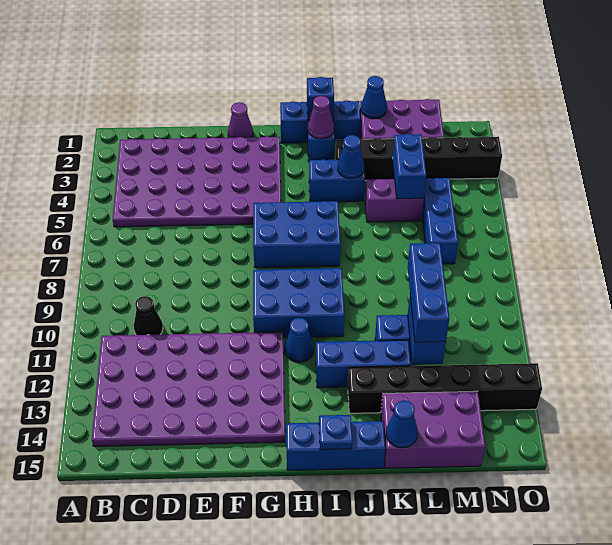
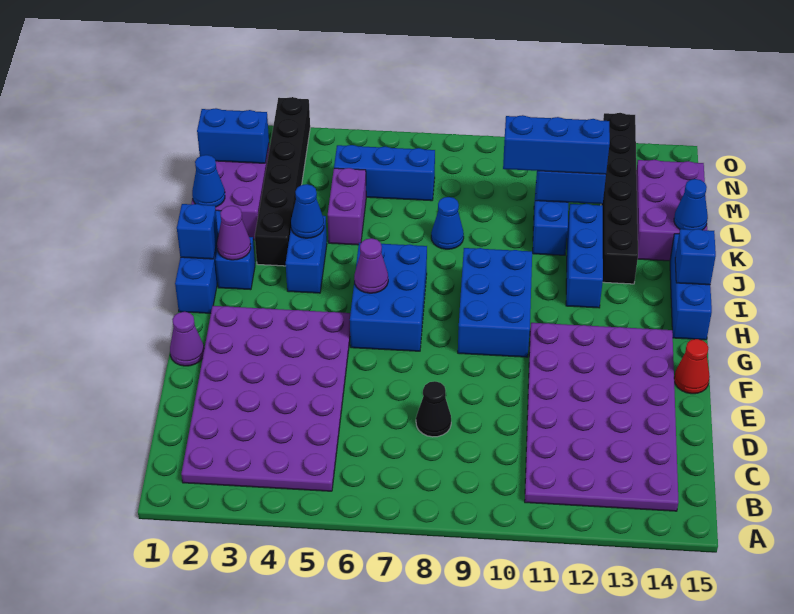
black cone C10 level 1 -> black cone D8 level 1
none -> red cone F15 level 1
none -> purple cone H6 level 2
blue cone H11 level 1 -> blue cone K8 level 1
blue plate I15 level 2 -> blue brick I15 level 2
blue brick L4:L5 level 2 -> blue brick M1:M2 level 2

